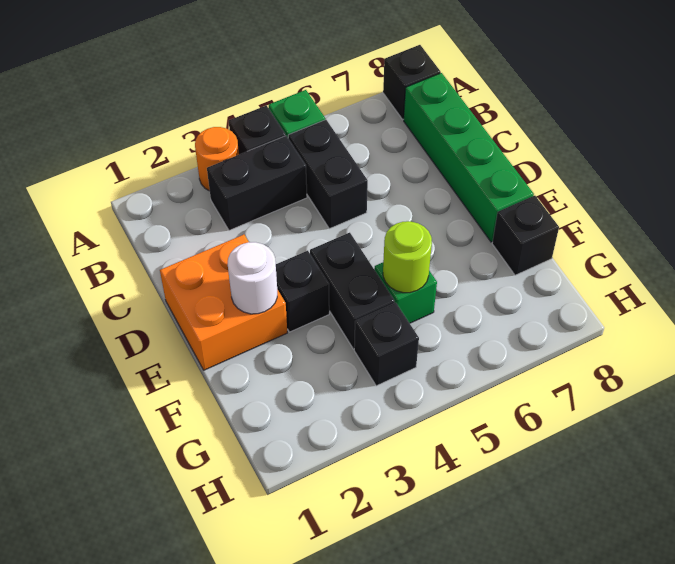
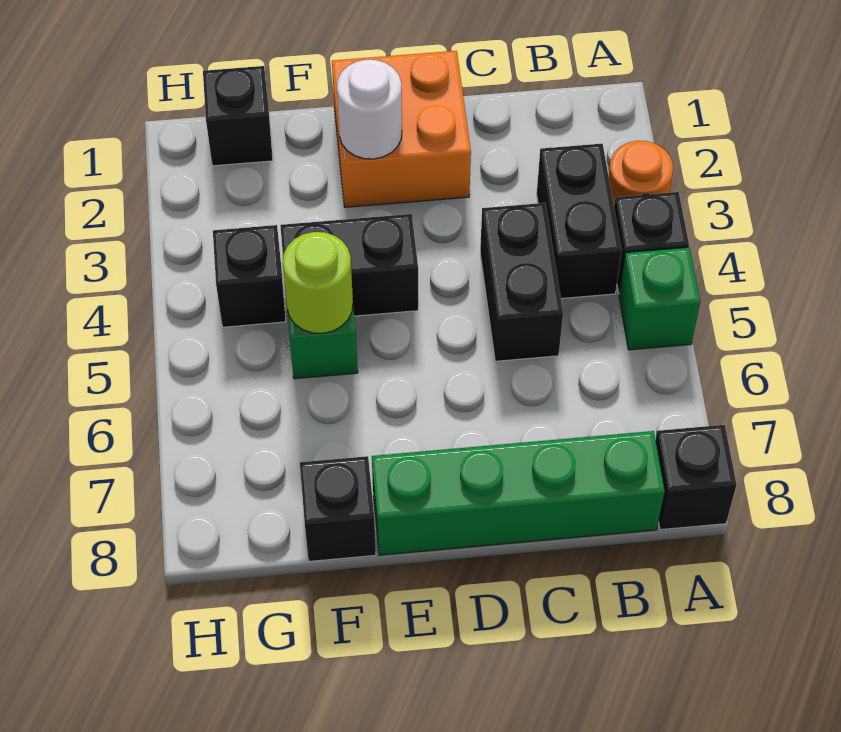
black brick B5:C5 level 1 -> black brick C4:C5 level 1
black brick E3 level 1 -> black brick G1 level 1

